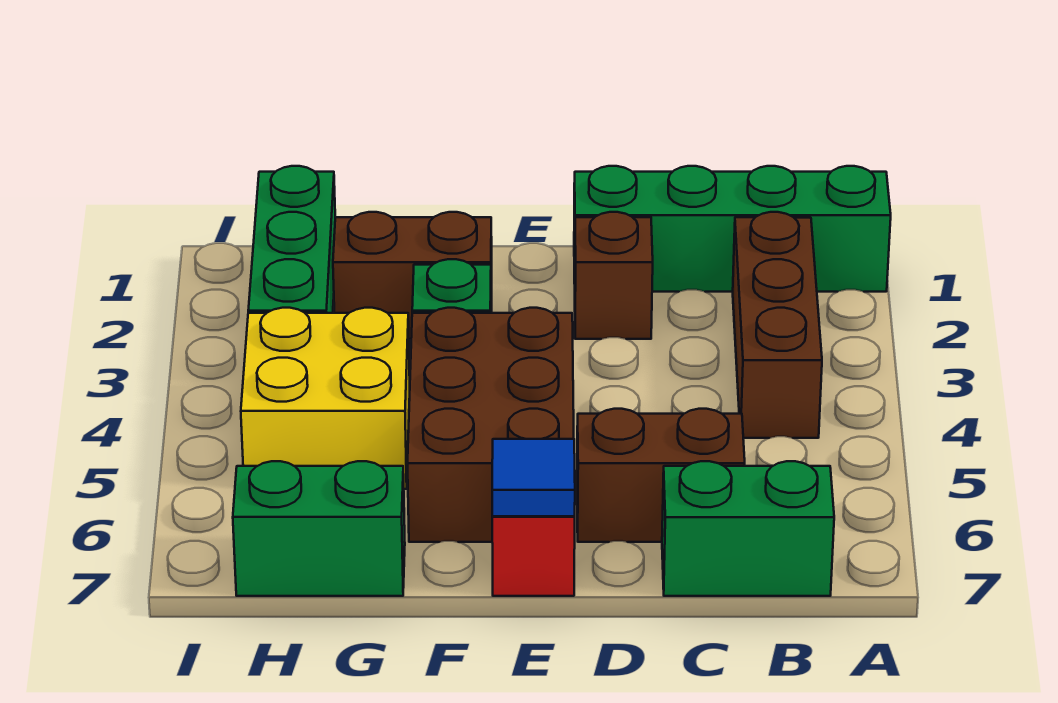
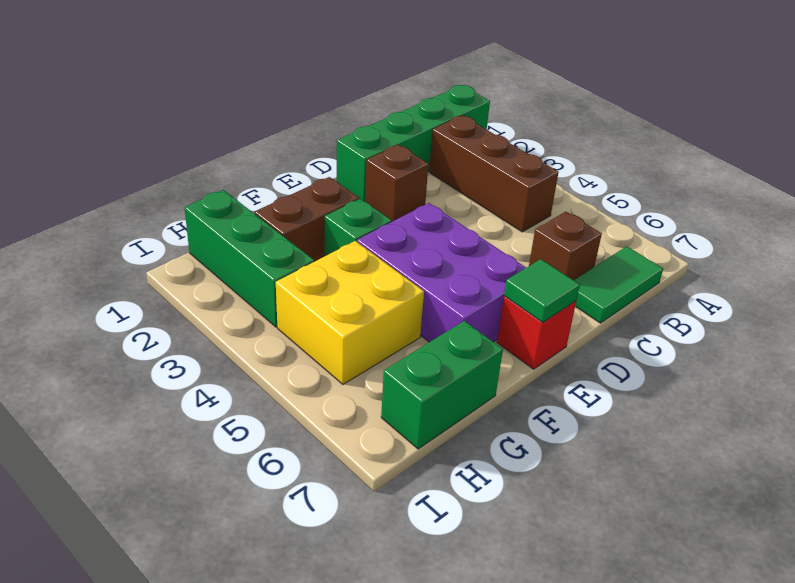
green brick B7:C7 level 1 -> green tile B7:C7 level 1
brown brick C6:D6 level 1 -> brown brick C6 level 1
brown brick E4:F6 level 1 -> purple brick E4:F6 level 1
blue tile E7 level 2 -> green tile E7 level 2

